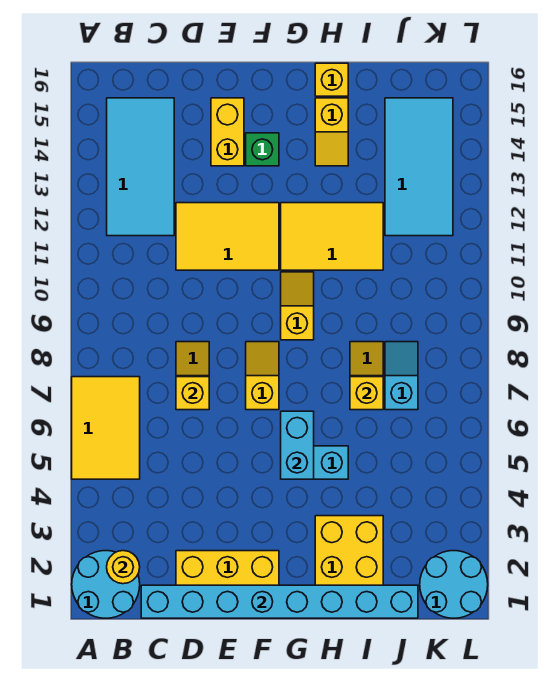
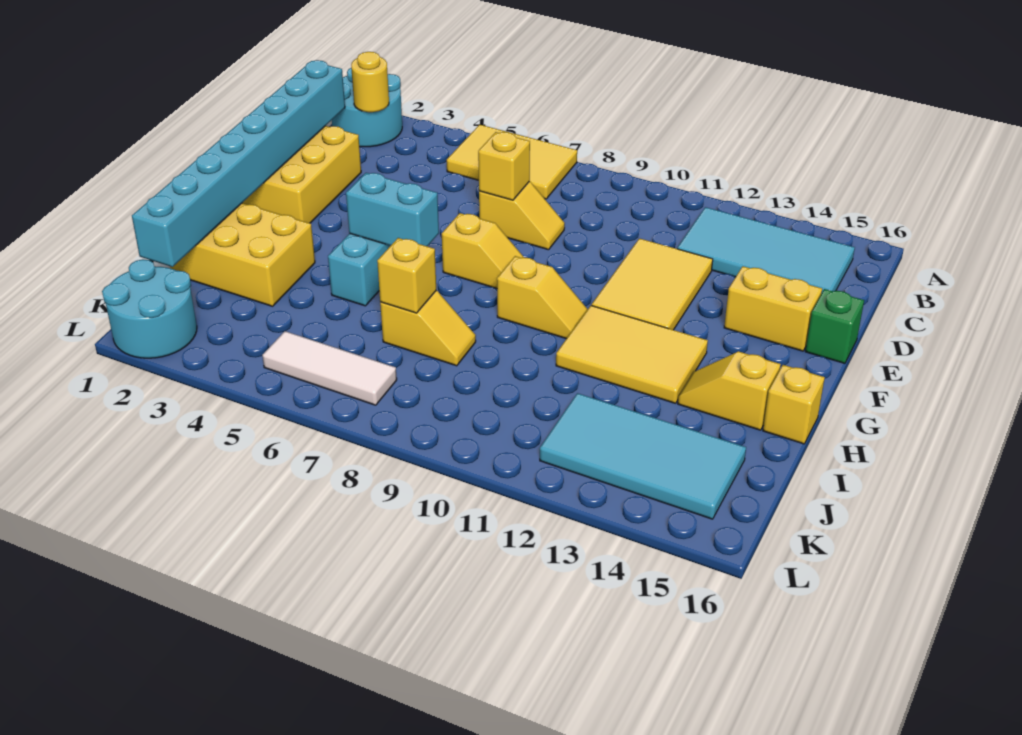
green brick F14 level 1 -> green brick E16 level 1
yellow tile G11:I12 level 1 -> yellow tile G11:H13 level 1
cyan slope J7:J8 level 1 top 7 -> none
none -> white tile K5:K7 level 1

